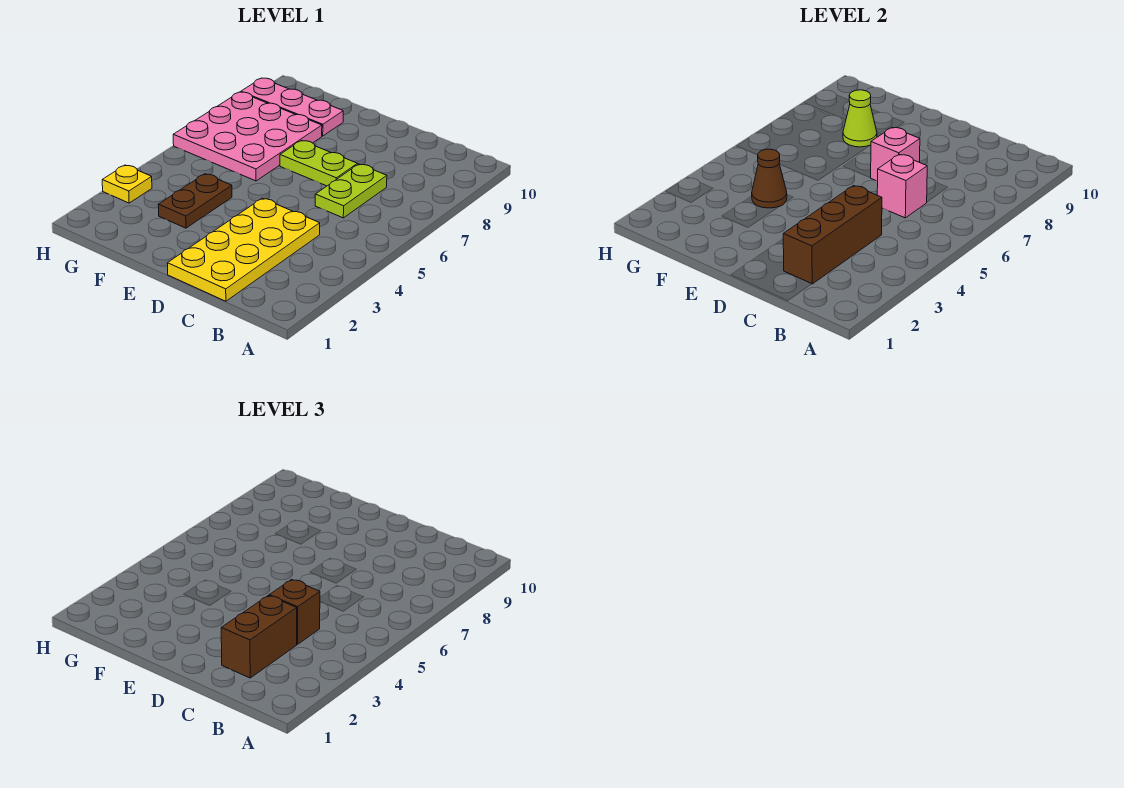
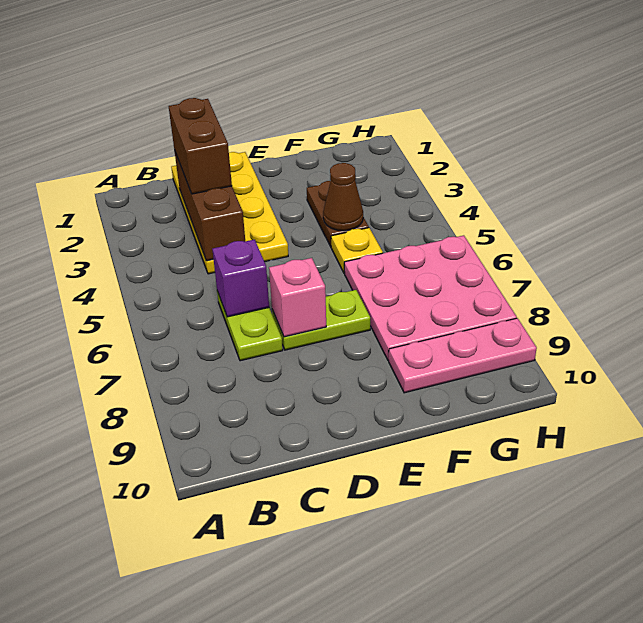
brown brick C4 level 3 -> none
pink brick C6 level 2 -> purple brick C6 level 2
lime cone F8 level 2 -> none
yellow plate H3 level 1 -> yellow plate F5 level 1

